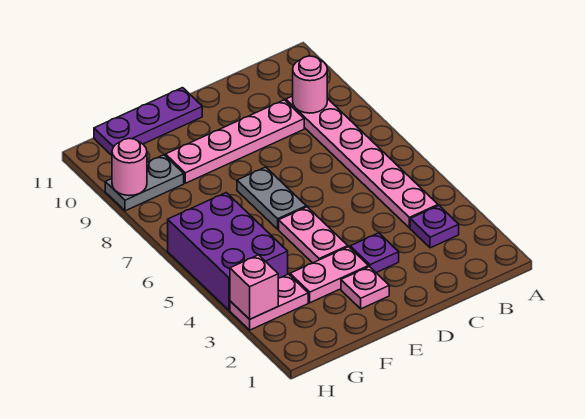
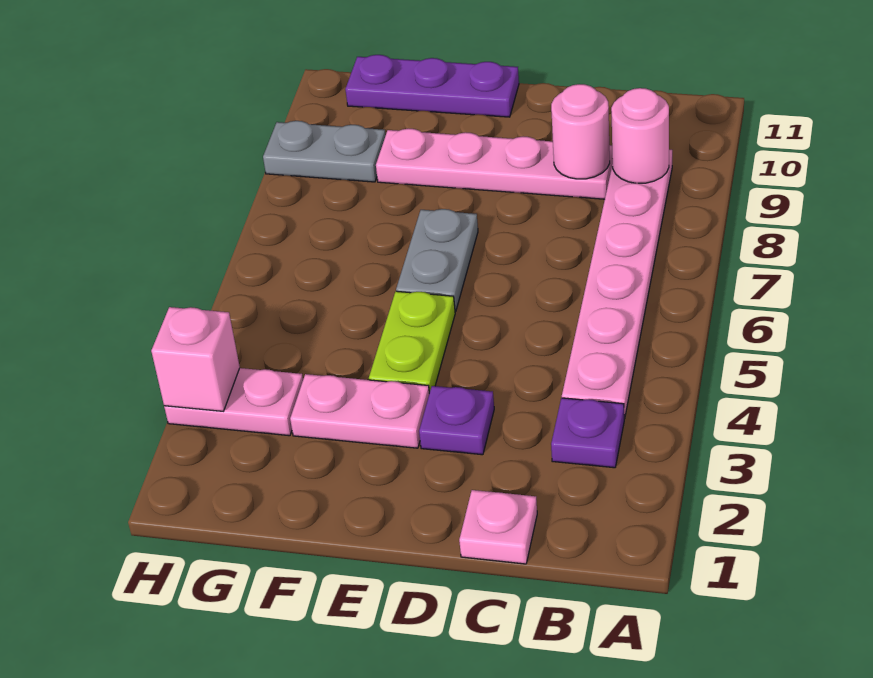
pink plate E2 level 1 -> pink plate C1 level 1
pink plate E4:E5 level 1 -> lime plate E4:E5 level 1
purple brick G4:H6 level 1 -> none
pink round brick H9 level 2 -> pink round brick C9 level 2

